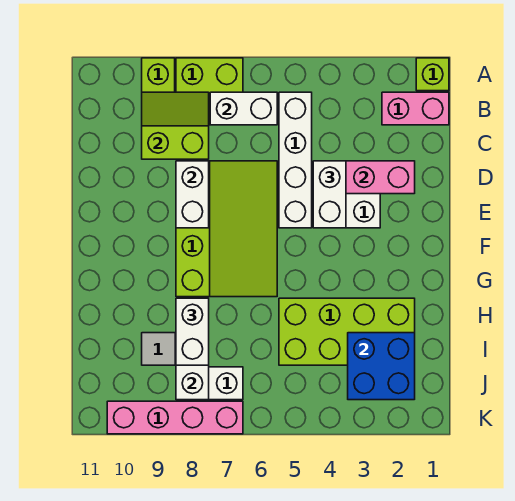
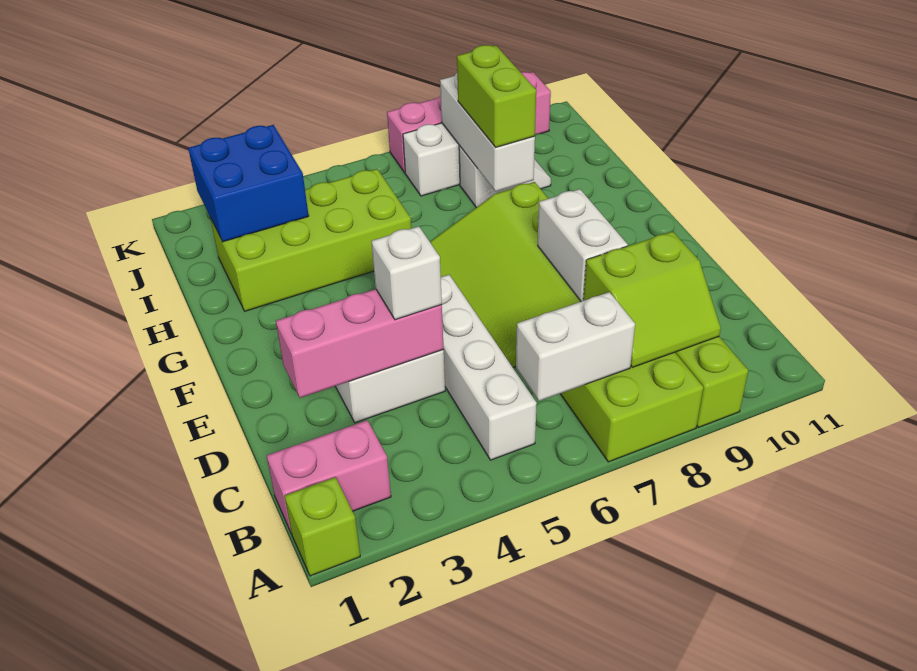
white brick D4:E4 level 3 -> white brick D4 level 3
white brick H8:I8 level 3 -> lime brick H8:I8 level 3

